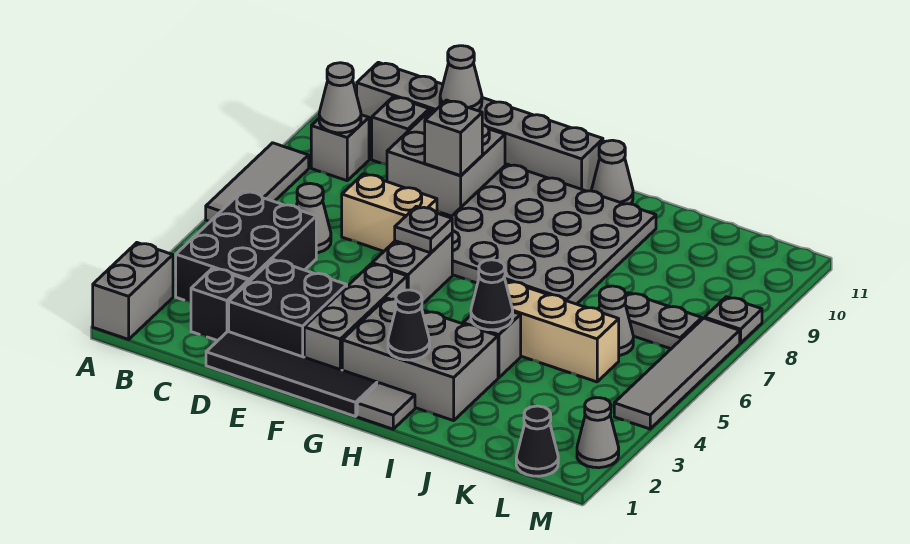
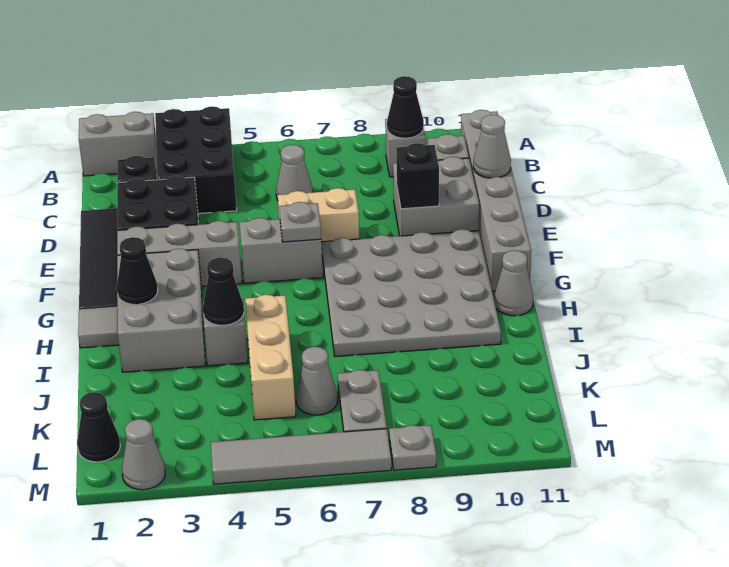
grey tile A6:A8 level 1 -> none
black brick B3:C5 level 1 -> black brick A3:C4 level 1
grey cone B9 level 2 -> black cone B9 level 2
tan brick D7:E7 level 1 -> tan brick E6:E7 level 1
grey brick E9 level 2 -> black brick E9 level 2

